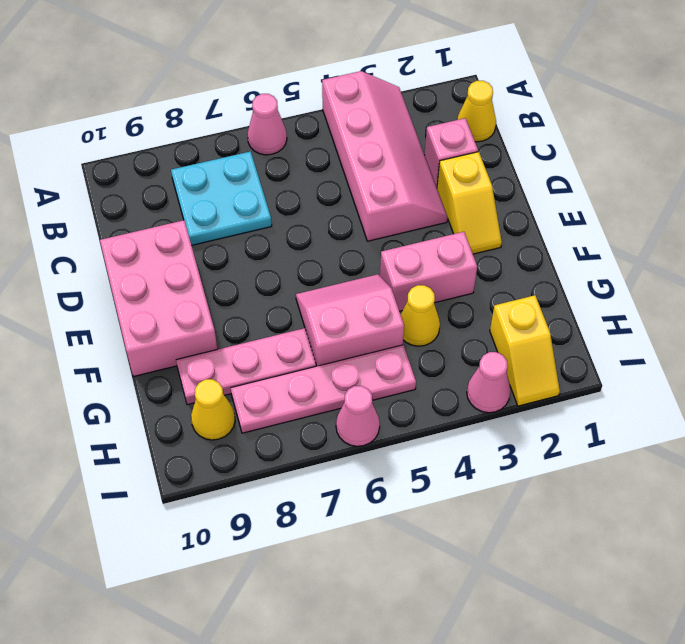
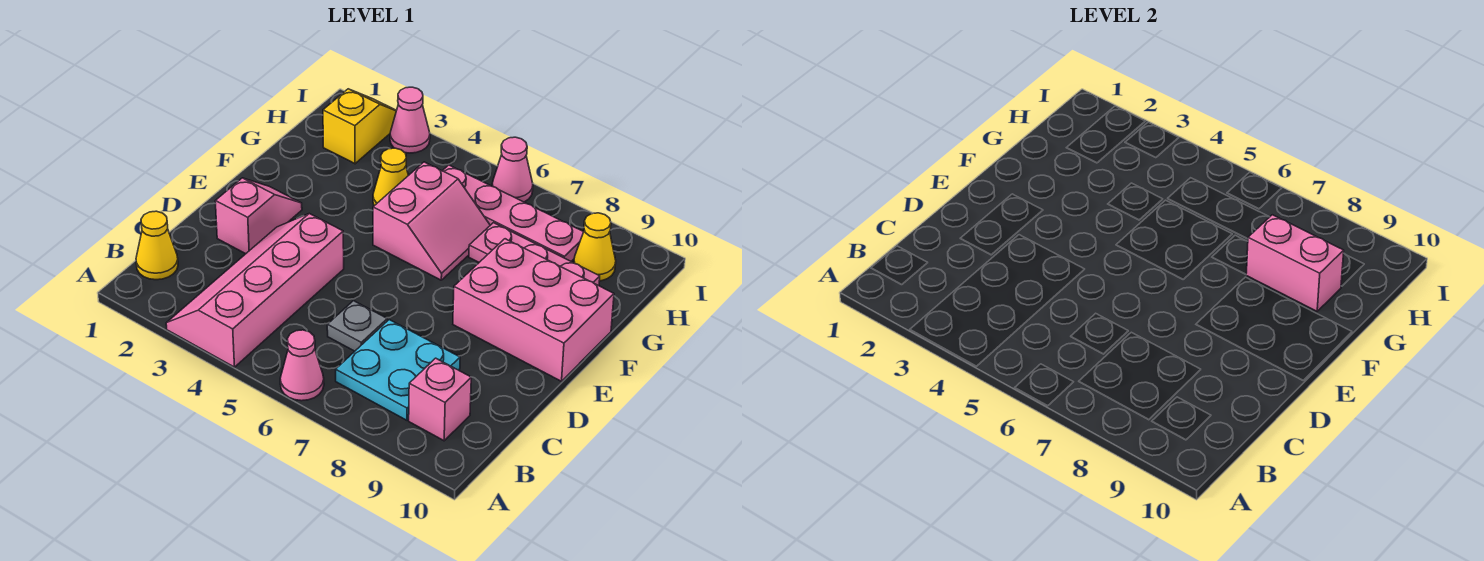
pink brick C2 level 1 -> pink brick B9 level 1
none -> grey plate C6 level 1
yellow slope D2:E2 level 1 top D -> pink slope D2:E2 level 1 top D
pink brick D9:F10 level 1 -> pink brick E8:F10 level 1
pink brick F3:F4 level 1 -> pink brick G8:G9 level 2
pink slope F5:G6 level 1 top G -> pink slope F5:G6 level 1 top 5

